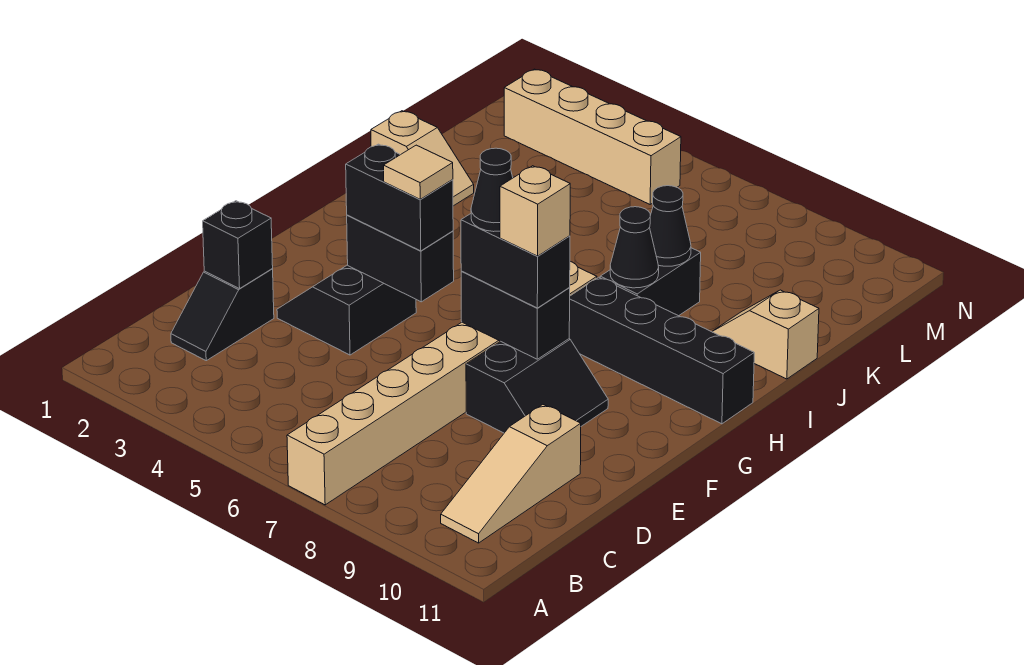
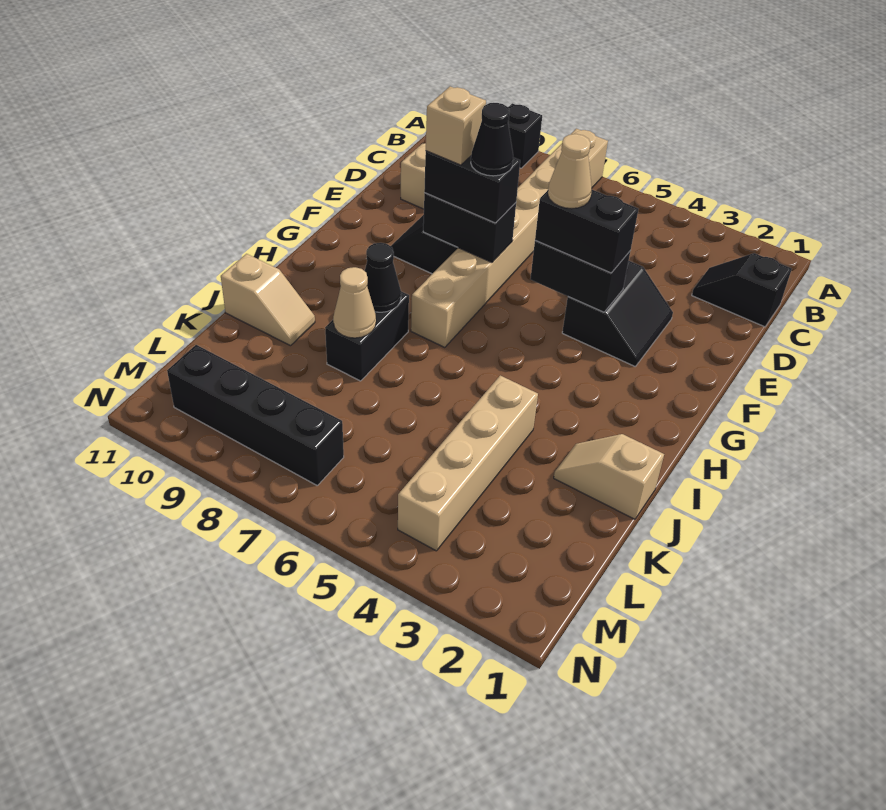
black slope C2:D2 level 1 top D -> black slope C1:C2 level 1 top 1
black brick D2 level 2 -> black brick A9 level 1
tan tile F5 level 4 -> tan cone F5 level 4
black brick H8:H11 level 1 -> black brick M7:M10 level 1
black cone J8 level 2 -> tan cone J8 level 2
tan brick M2:M5 level 1 -> tan brick J4:M4 level 1

